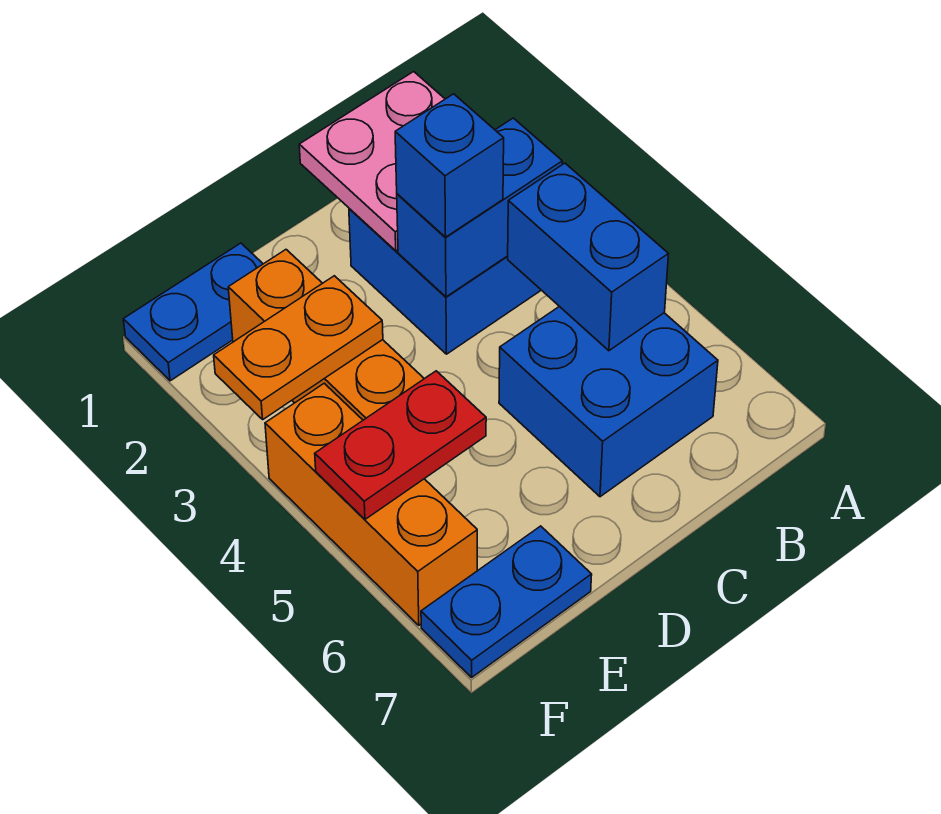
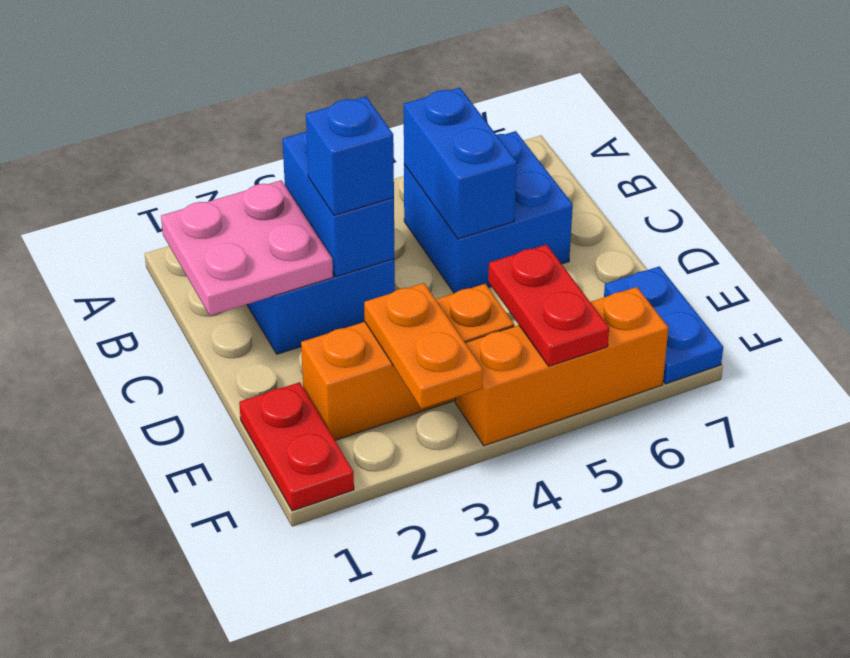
blue brick B4:B5 level 2 -> blue brick B5:C5 level 2
blue plate E1:F1 level 1 -> red plate E1:F1 level 1

